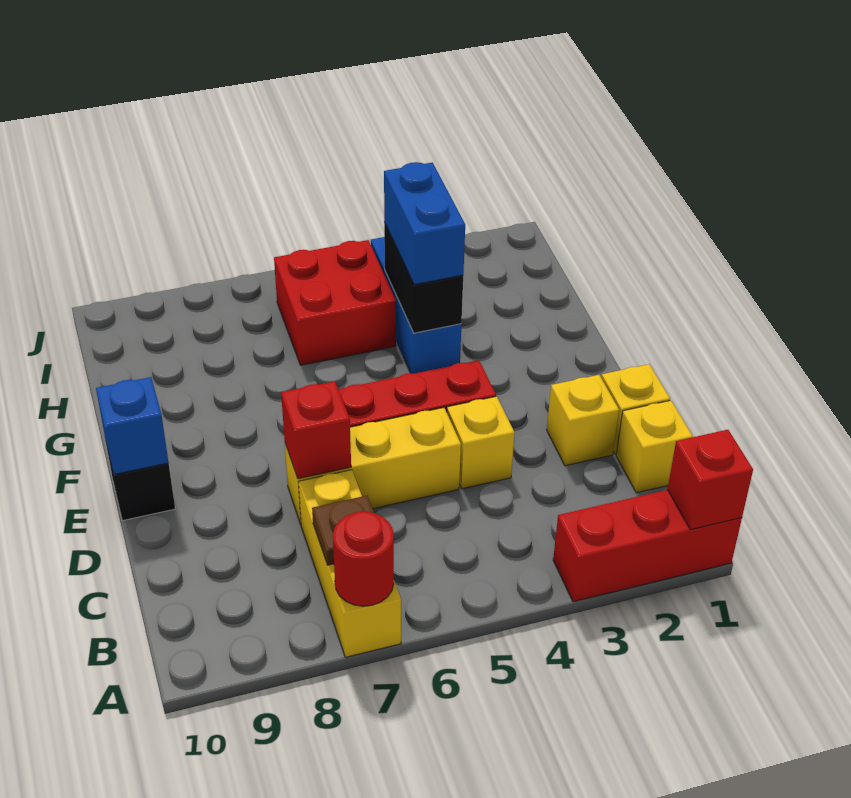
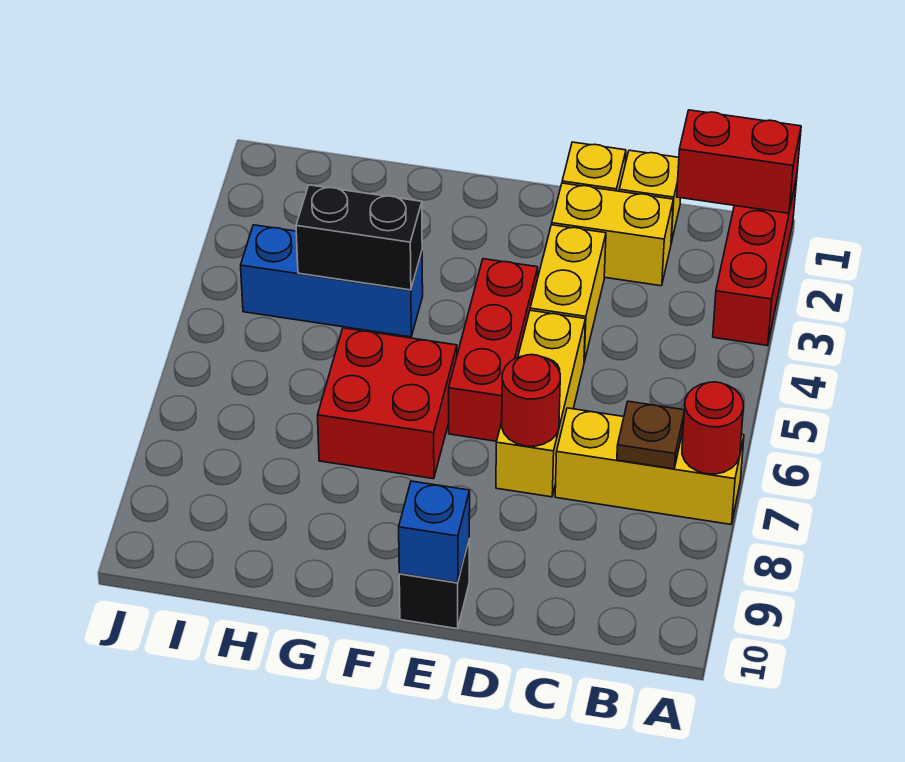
red brick A1 level 2 -> red brick A1:B1 level 2
yellow brick D2 level 1 -> yellow brick C2:D2 level 1
yellow brick D4 level 1 -> yellow brick D3:D4 level 1
red brick D7 level 2 -> red round brick D7 level 2
blue brick G4:H4 level 3 -> none
red brick H5:I6 level 1 -> red brick F6:G7 level 1

